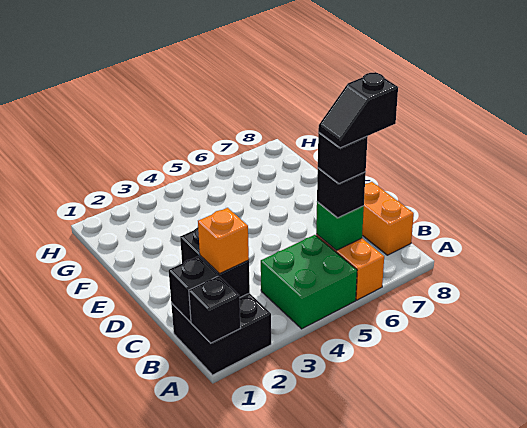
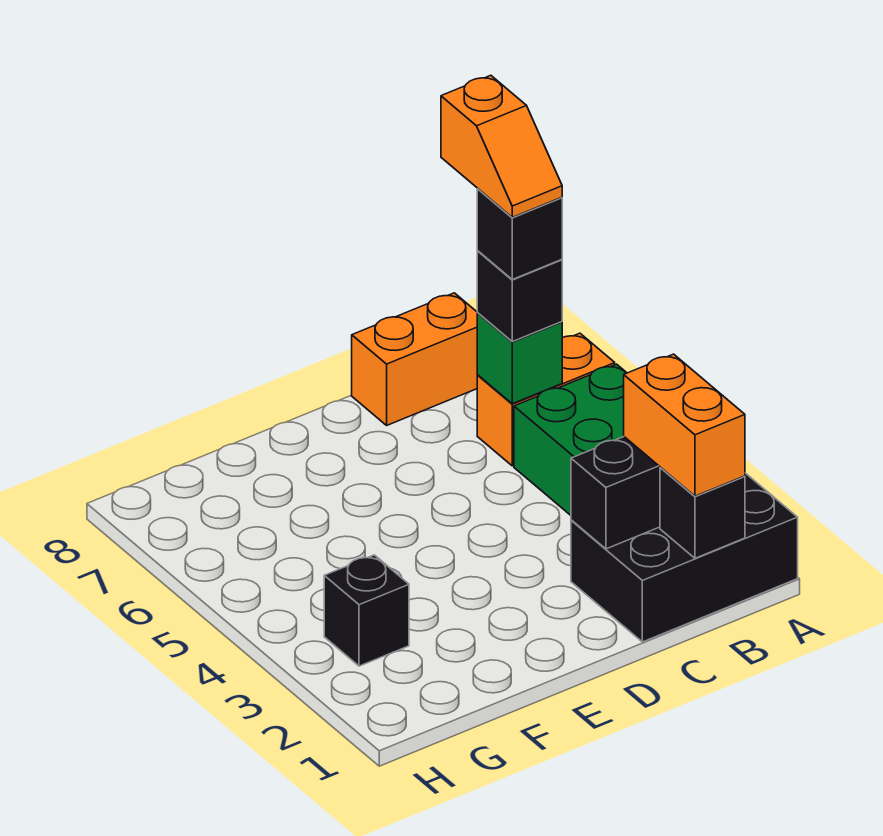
black brick A1:B2 level 1 -> black brick A1:C2 level 1
black brick A1 level 2 -> black brick G3 level 1
orange brick B2 level 3 -> orange brick B1:B2 level 3
black slope B6:B7 level 5 top 7 -> orange slope B6:B7 level 5 top 7

